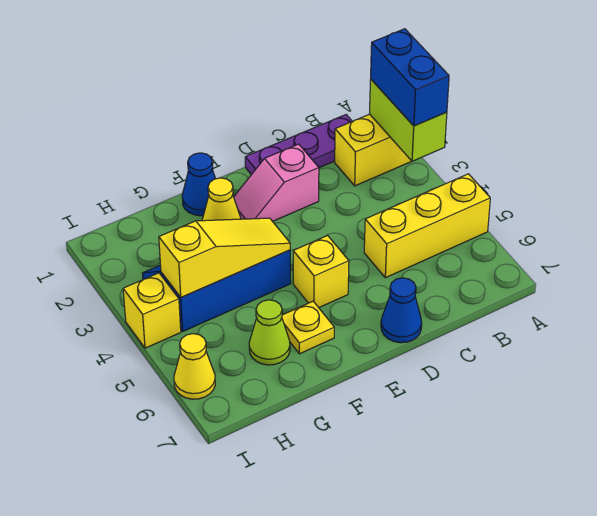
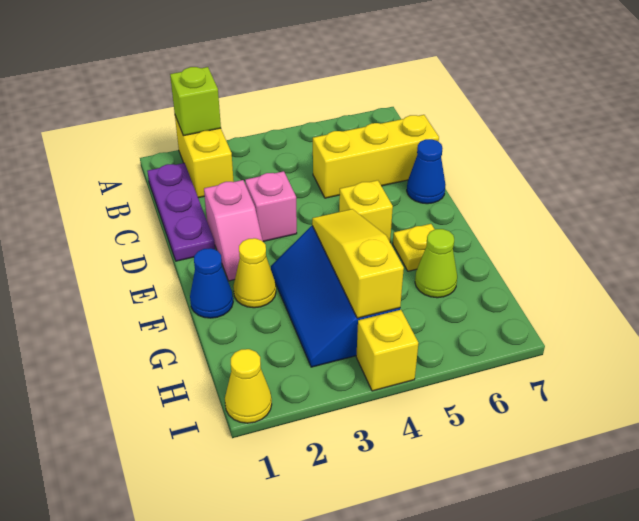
lime brick A2:A3 level 2 -> lime brick A2 level 2
blue brick A2:A3 level 3 -> none
yellow brick A5:C5 level 1 -> yellow brick C5:C7 level 1
none -> pink brick D3 level 1
yellow cone I6 level 1 -> yellow cone I1 level 1

